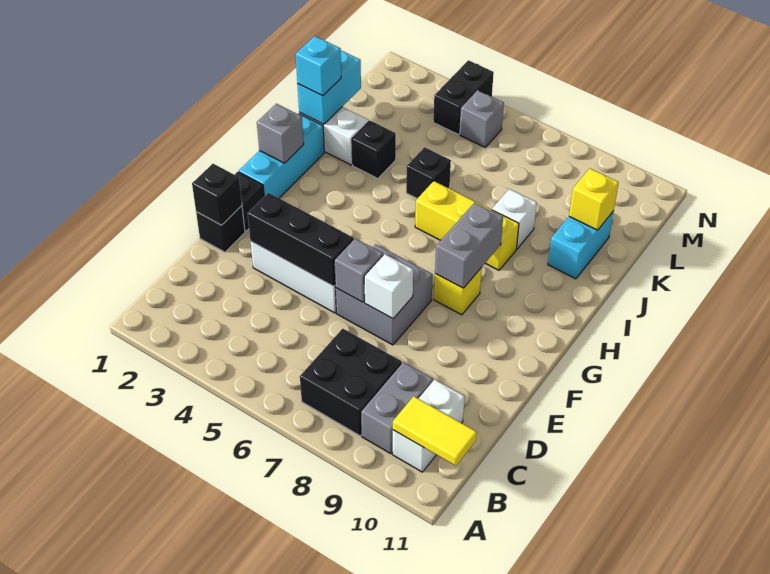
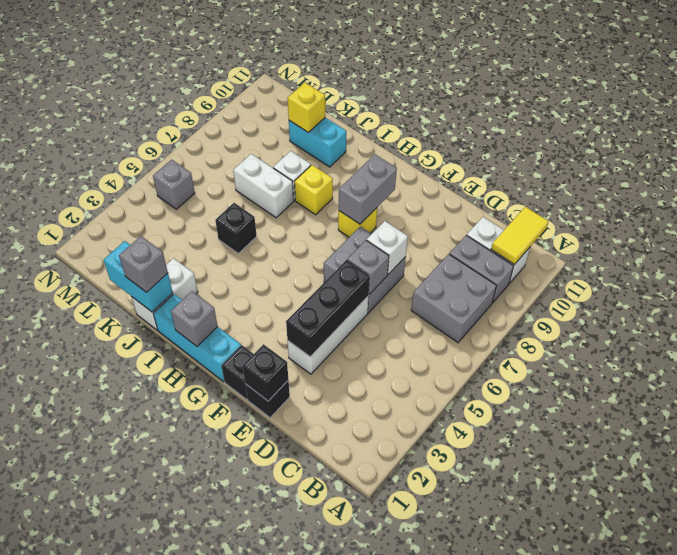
black brick B7:C8 level 1 -> grey brick B7:C8 level 1
grey brick G8:H8 level 2 -> grey brick G8:G9 level 2
yellow brick I6:I8 level 1 -> yellow brick I8 level 1
cyan brick J1 level 3 -> grey brick J1 level 3
black brick J3 level 1 -> none
none -> white brick J7:K7 level 1
black brick M4:N4 level 1 -> none

